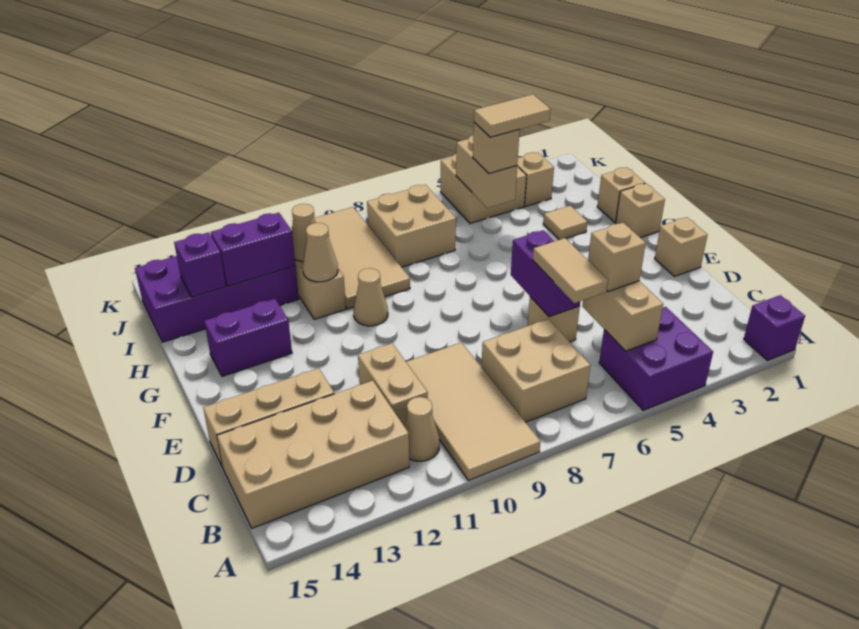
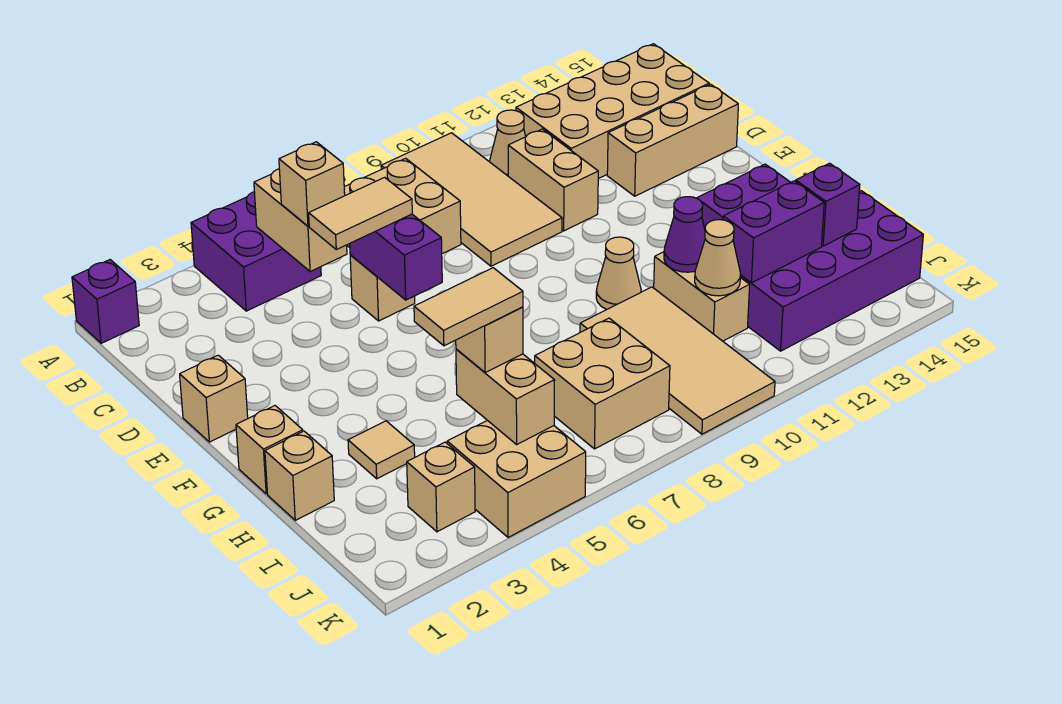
tan tile C6:D6 level 3 -> tan tile D5:D6 level 3
tan cone H11 level 2 -> purple cone H11 level 2

